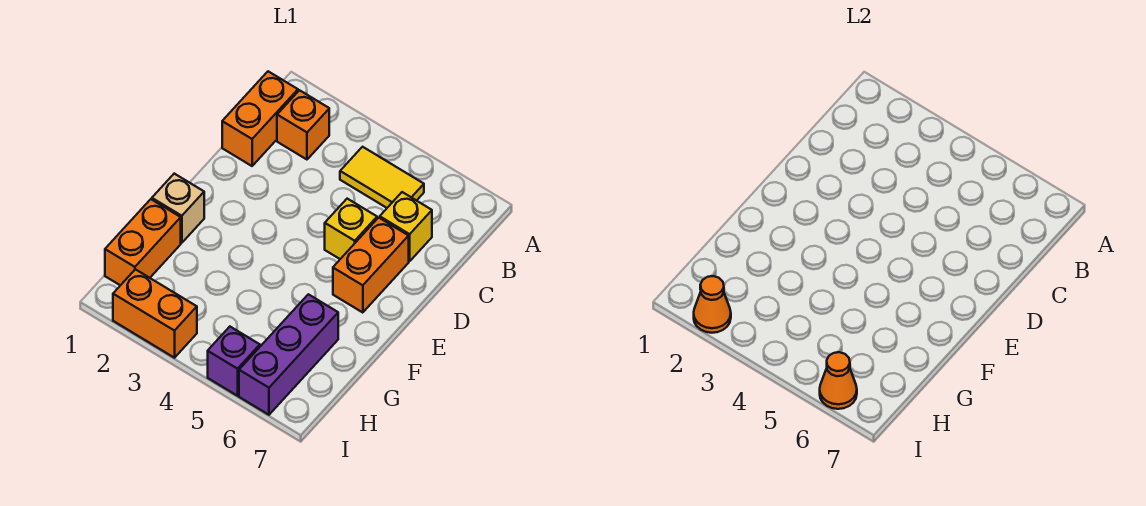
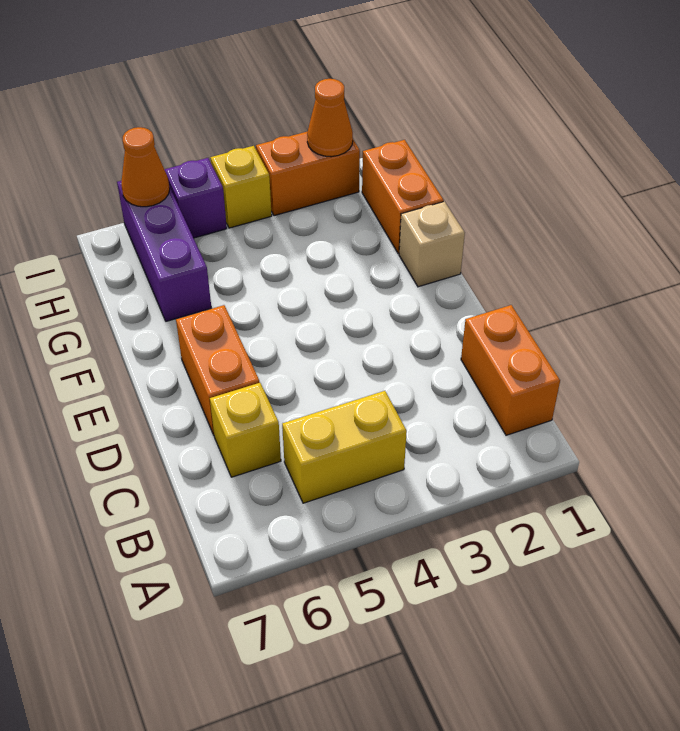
orange brick B2 level 1 -> none
yellow tile B4:B5 level 1 -> yellow brick B4:B5 level 1
yellow brick D5 level 1 -> yellow brick I4 level 1

